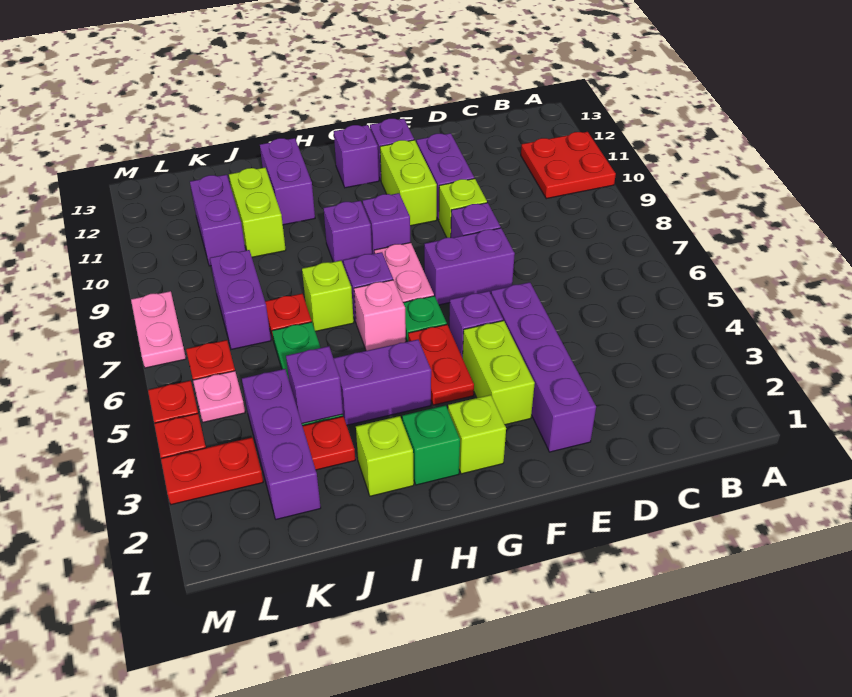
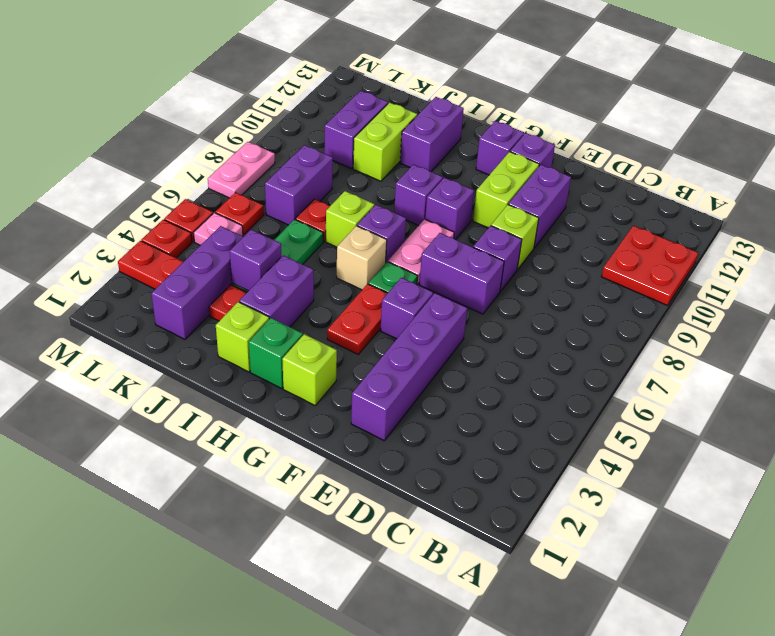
lime brick F3:F4 level 1 -> none
purple brick H4:I4 level 1 -> purple brick I3:I4 level 1
pink brick H6 level 1 -> tan brick H6 level 1

